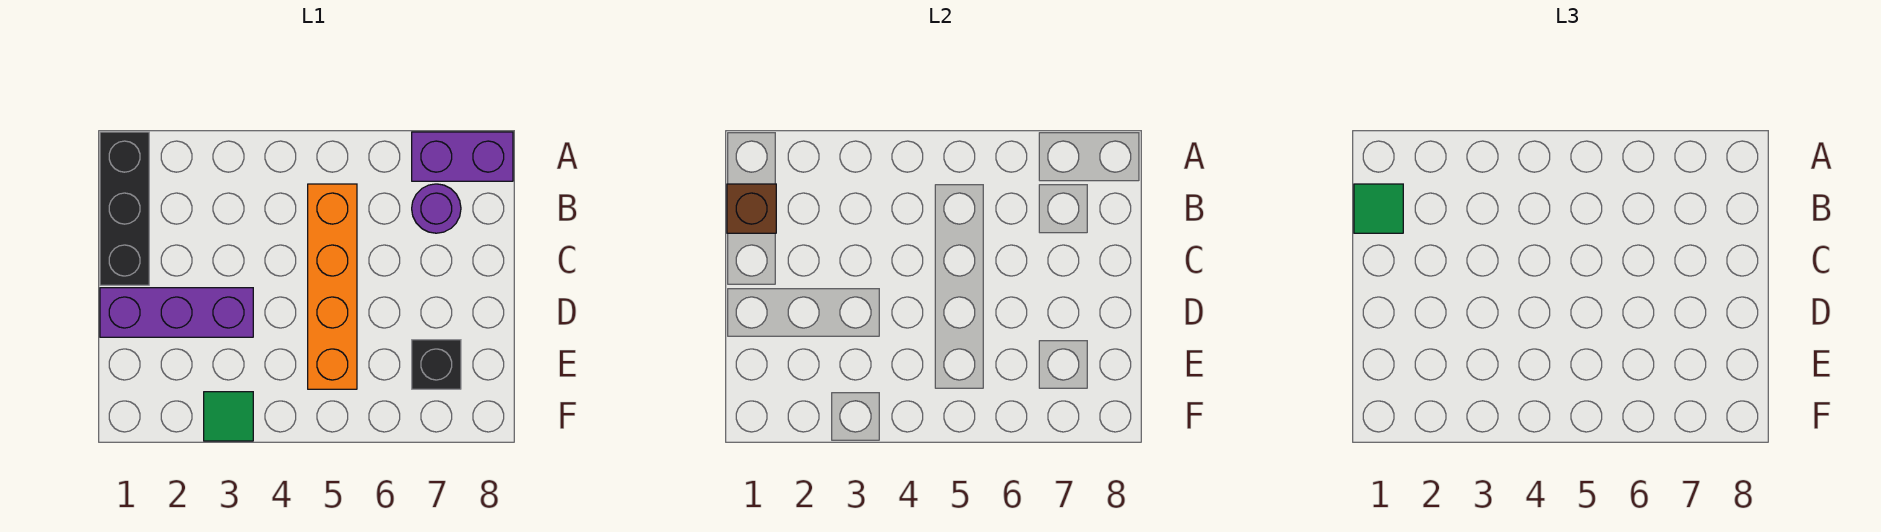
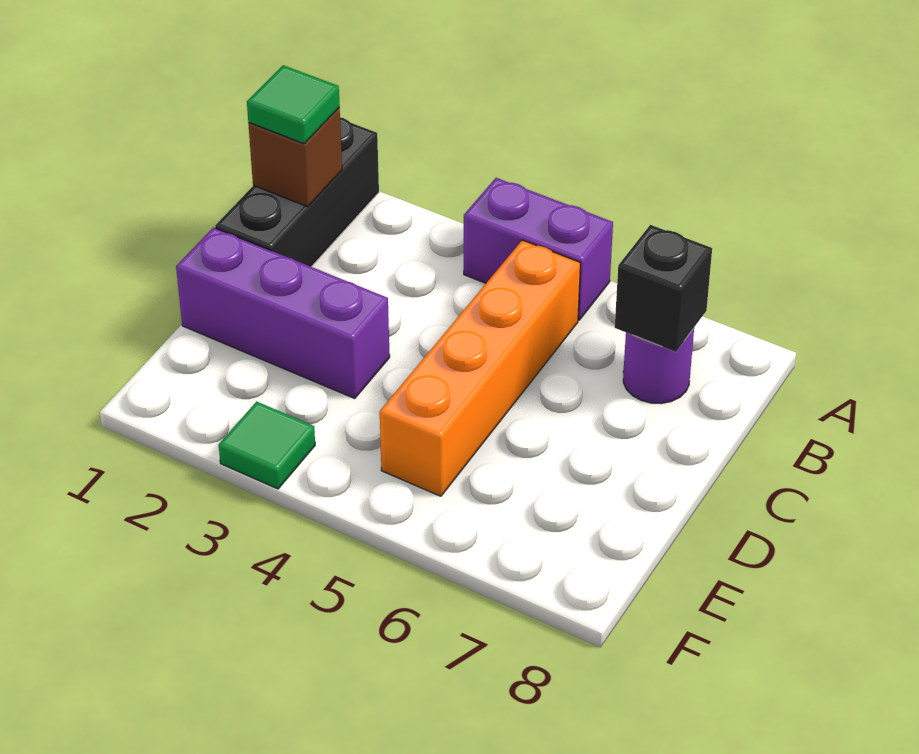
purple brick A7:A8 level 1 -> purple brick A4:A5 level 1
black brick E7 level 1 -> black brick B7 level 2

